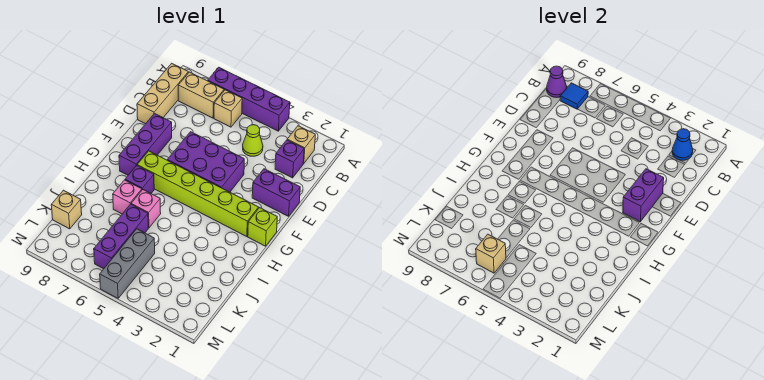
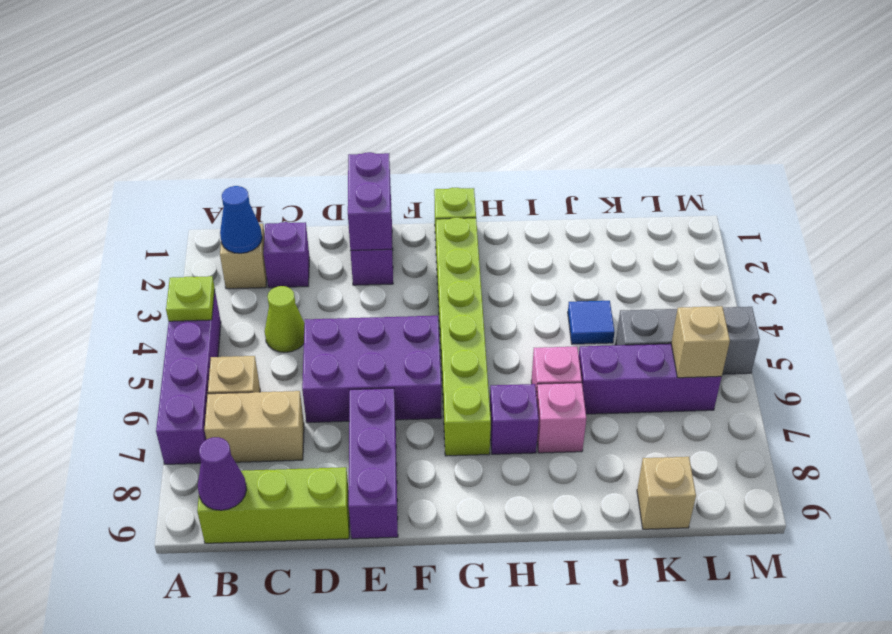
none -> lime plate A4 level 2
tan brick B7:B8 level 1 -> tan brick B7:C7 level 1
blue tile B8 level 2 -> blue tile J4 level 1
tan brick B9:D9 level 1 -> lime brick B9:D9 level 1
purple brick E2:F2 level 2 -> purple brick E1:E2 level 2
purple brick E4:F6 level 1 -> purple brick D5:F6 level 1
purple brick E8:G8 level 1 -> purple brick E7:E9 level 1

